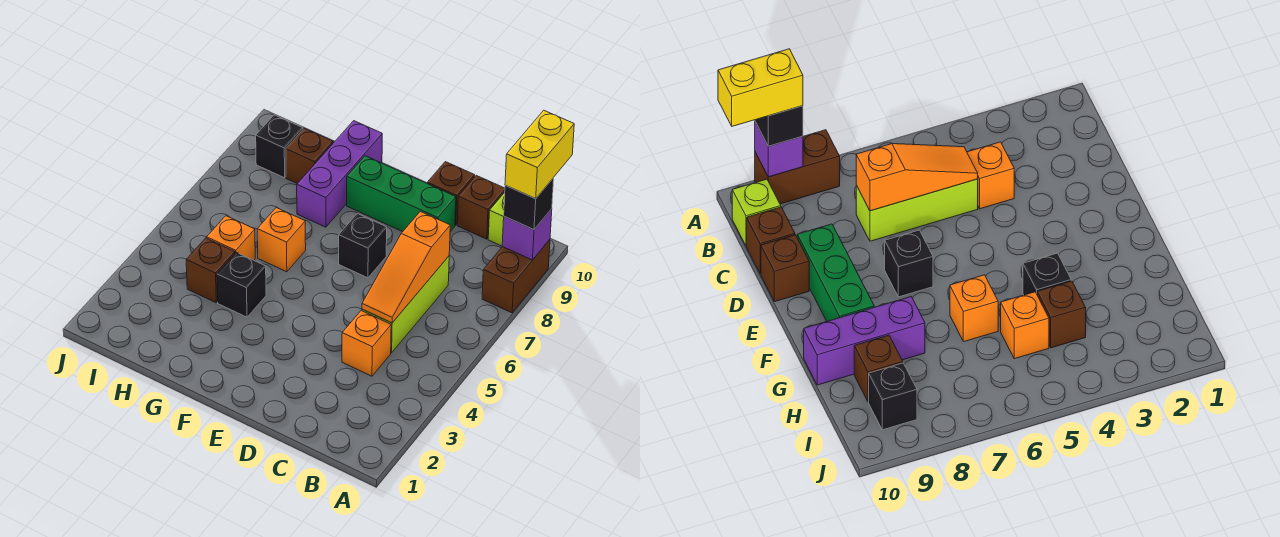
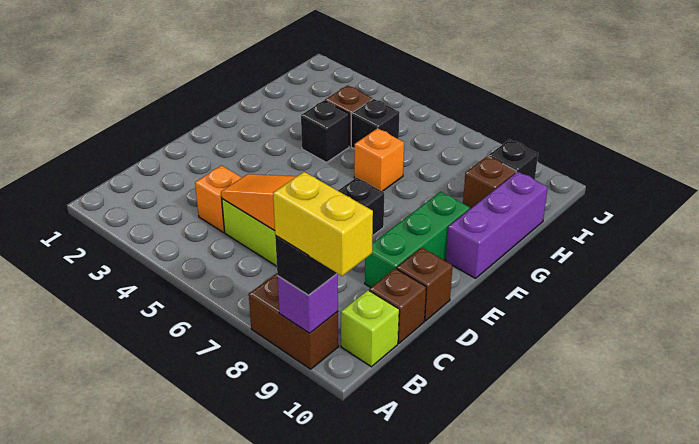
purple brick G8:G10 level 1 -> purple brick F10:H10 level 1
orange brick H5 level 1 -> black brick H5 level 1

